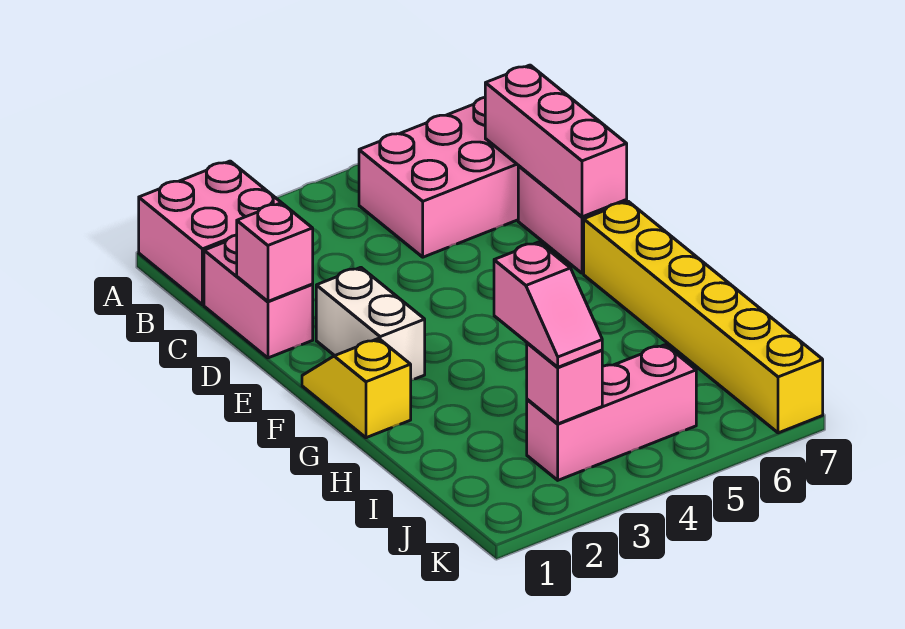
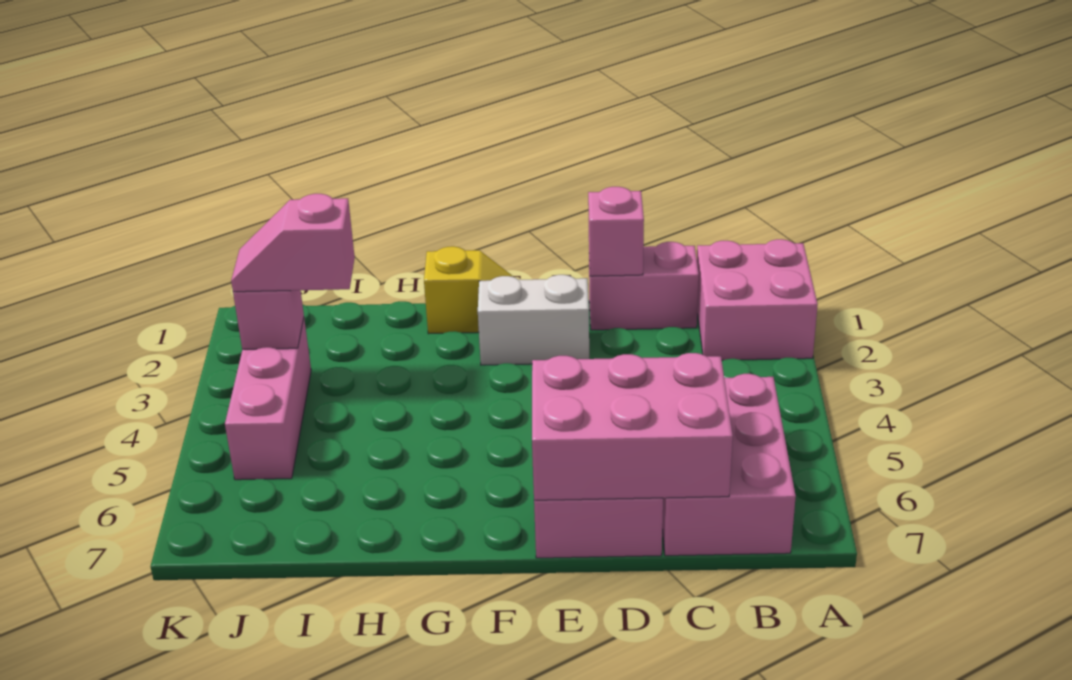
pink brick C7:E7 level 2 -> pink brick C6:E7 level 2
yellow brick F7:K7 level 1 -> none

